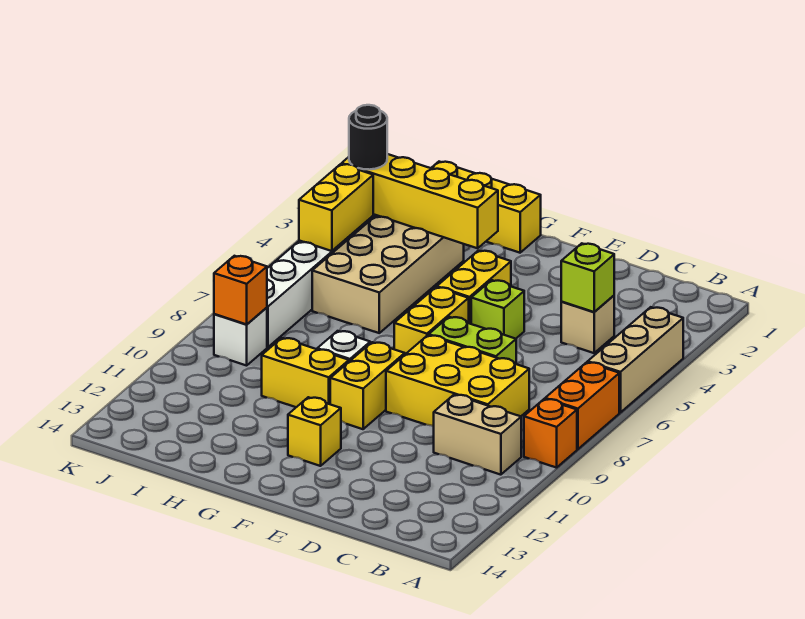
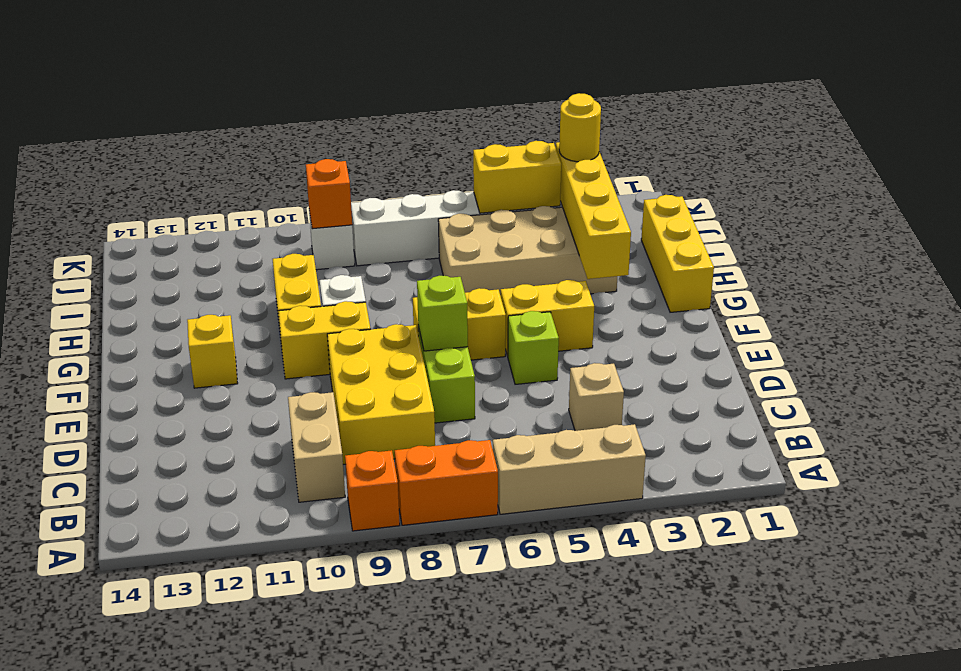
lime brick C4 level 2 -> lime brick E7 level 2
black round brick J3 level 3 -> yellow round brick J3 level 3

